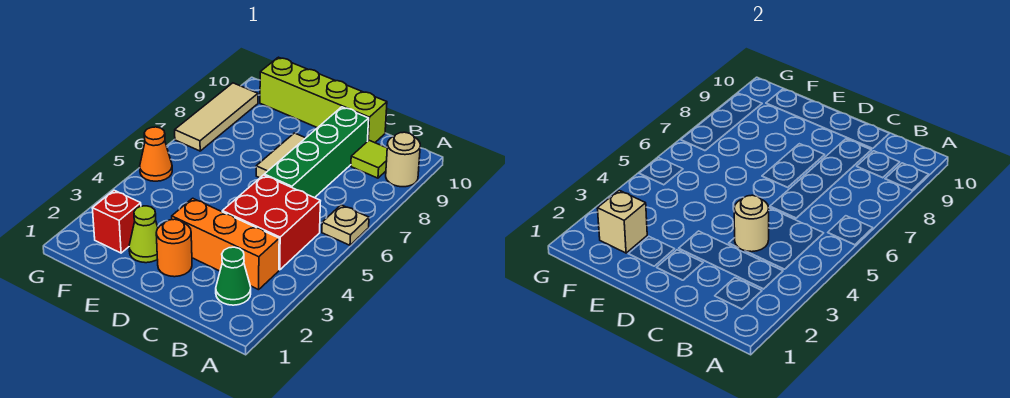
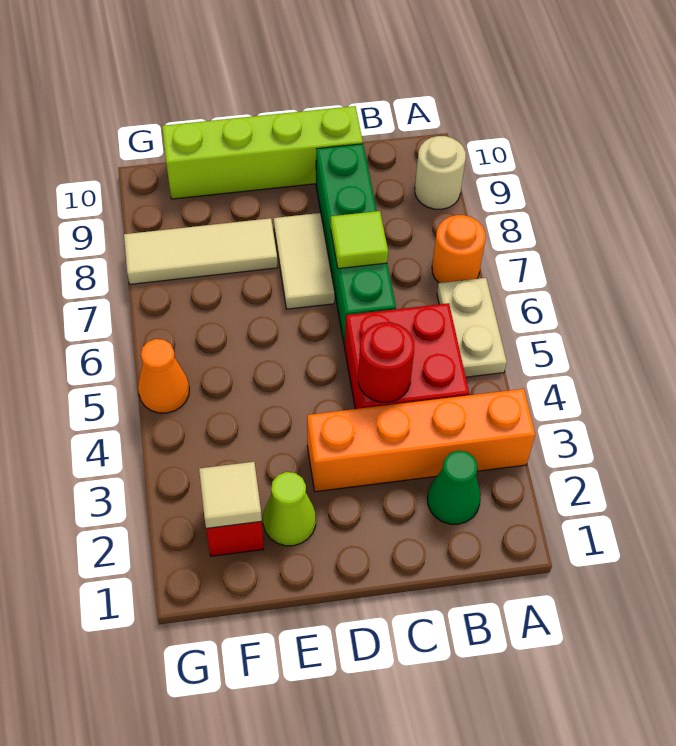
tan plate A6 level 1 -> tan plate A5:A6 level 1
orange brick B3:D3 level 1 -> orange brick A3:D3 level 1
lime tile B9 level 1 -> lime tile C7 level 2
tan round brick C4 level 2 -> red round brick C4 level 2
orange round brick D2 level 1 -> orange round brick A7 level 1
tan brick F2 level 2 -> tan tile F2 level 2
tan tile G7:G9 level 1 -> tan tile E8:G8 level 1

